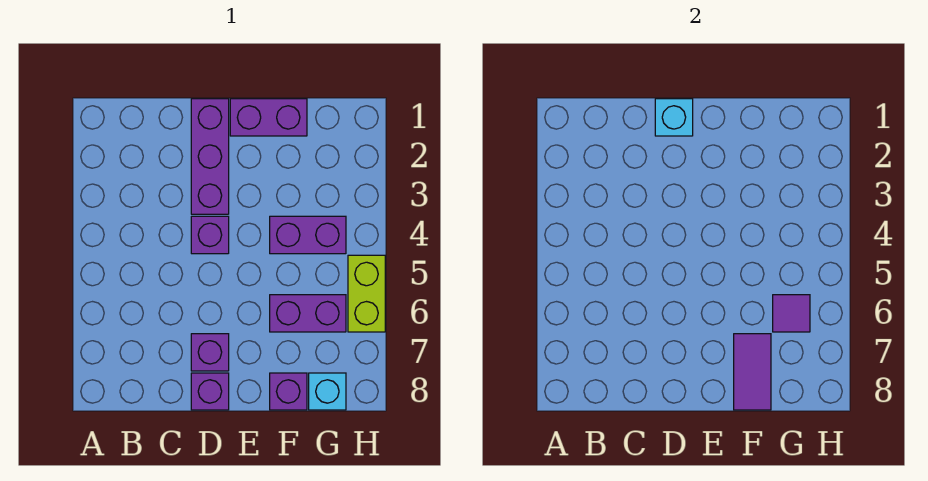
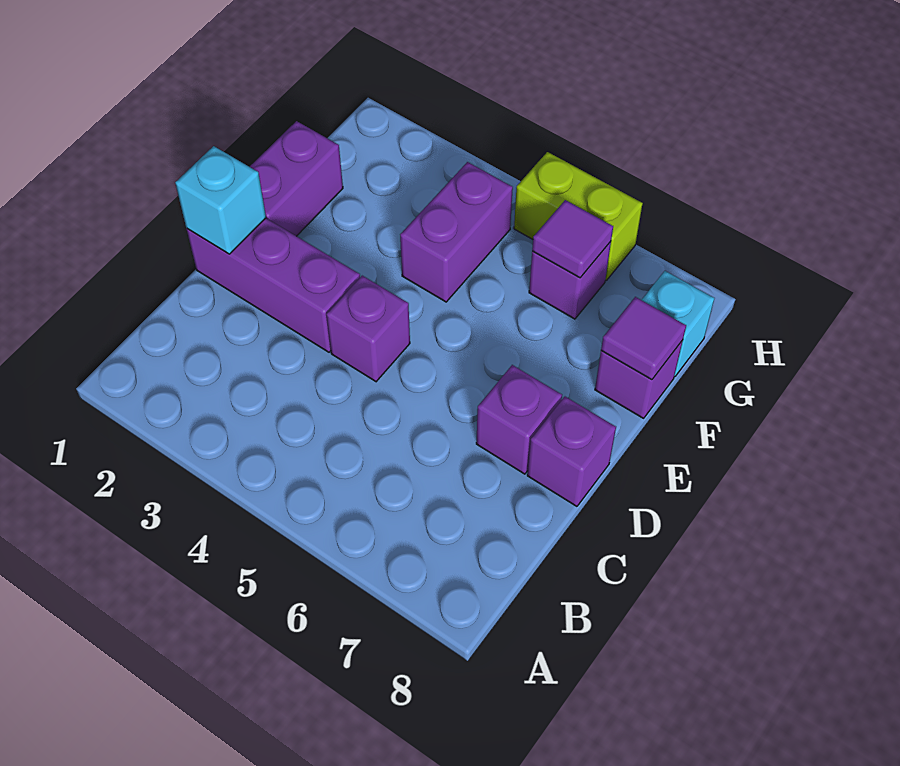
purple brick F6:G6 level 1 -> purple brick G6 level 1
purple tile F7:F8 level 2 -> purple tile F8 level 2

